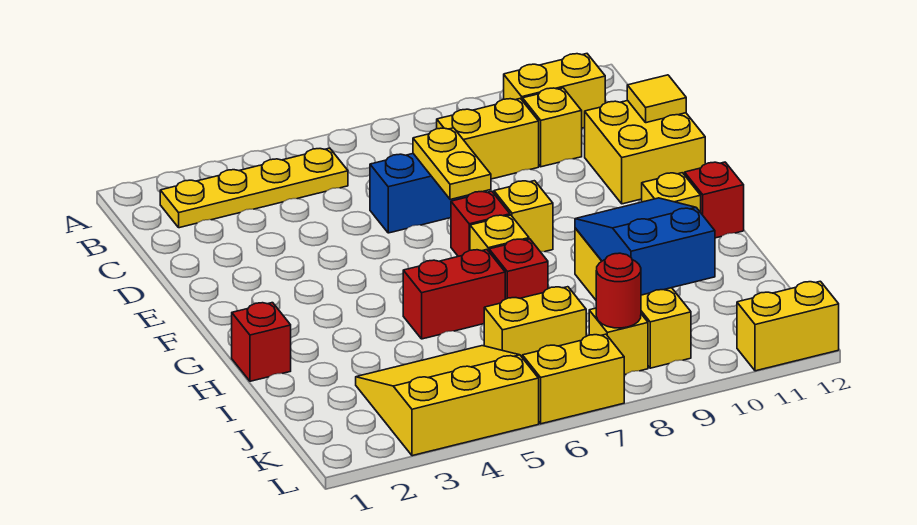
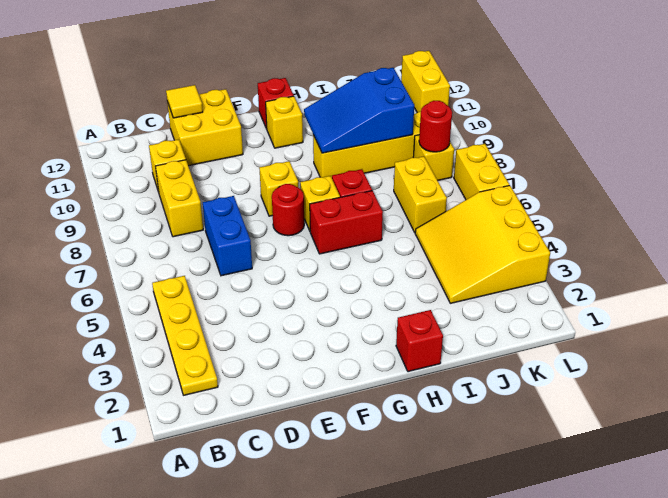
yellow brick B10:B11 level 1 -> none
yellow plate D7:E7 level 2 -> none
red brick F7 level 1 -> red round brick F7 level 1
red brick H5:H6 level 1 -> red brick G6:H6 level 1

